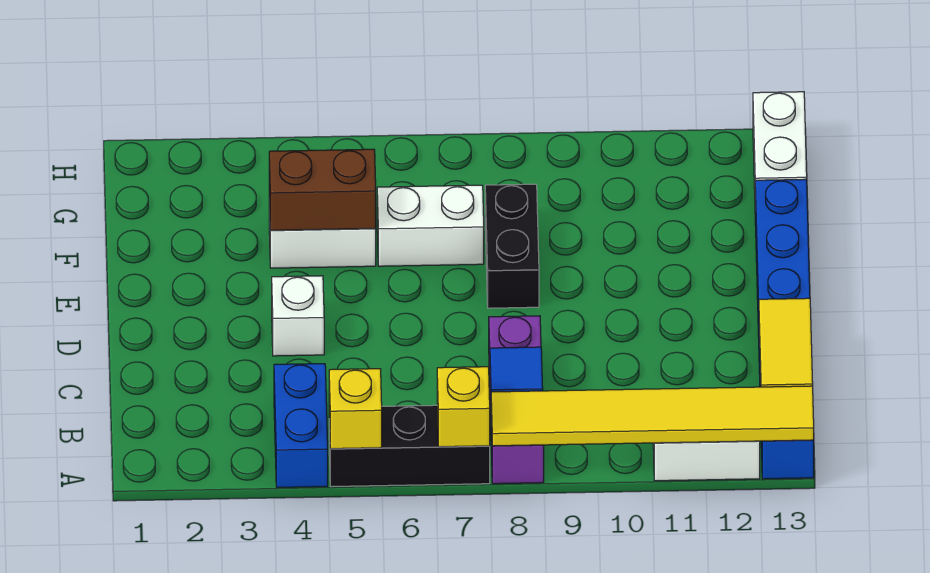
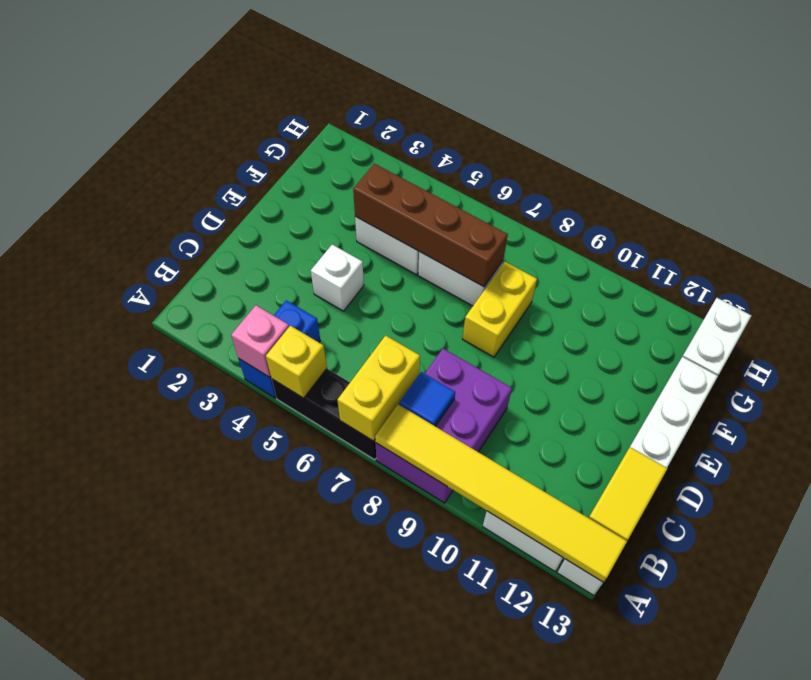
none -> pink brick A4 level 2
yellow brick A7 level 2 -> yellow brick A7:B7 level 2
purple brick A8:C8 level 1 -> purple brick A8:C9 level 1
blue brick A13:F13 level 1 -> white brick A13:F13 level 1
black brick E8:F8 level 1 -> yellow brick E8:F8 level 1
brown brick F4:F5 level 2 -> brown brick F4:F7 level 2

